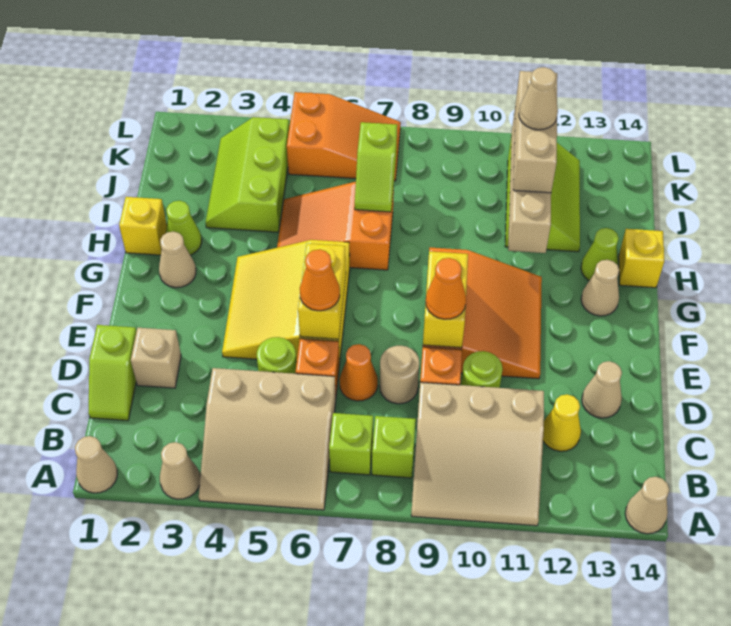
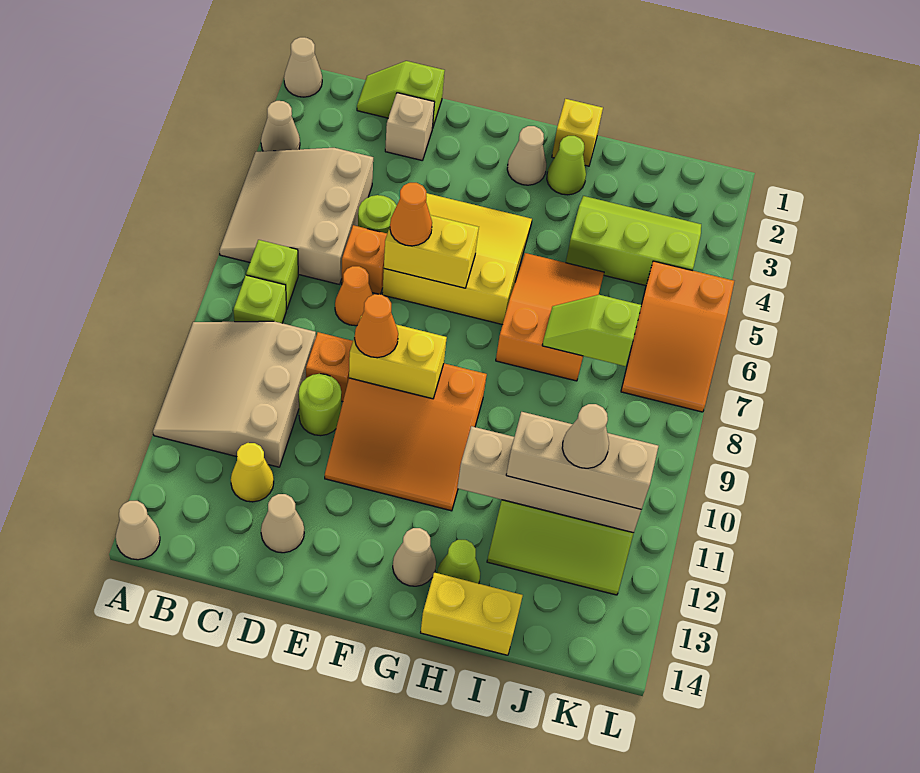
tan round brick D8 level 1 -> none
yellow brick H14 level 1 -> yellow brick H14:I14 level 1

